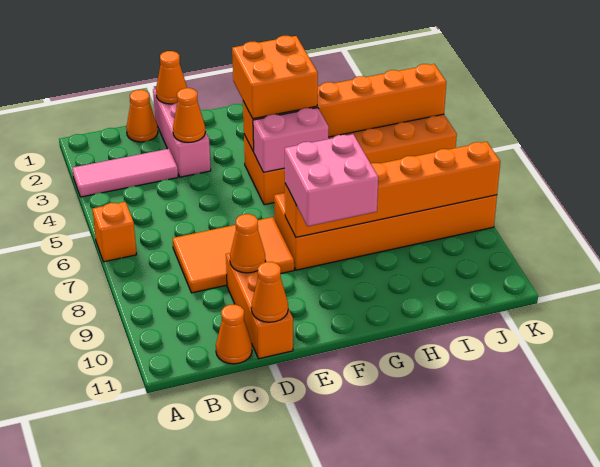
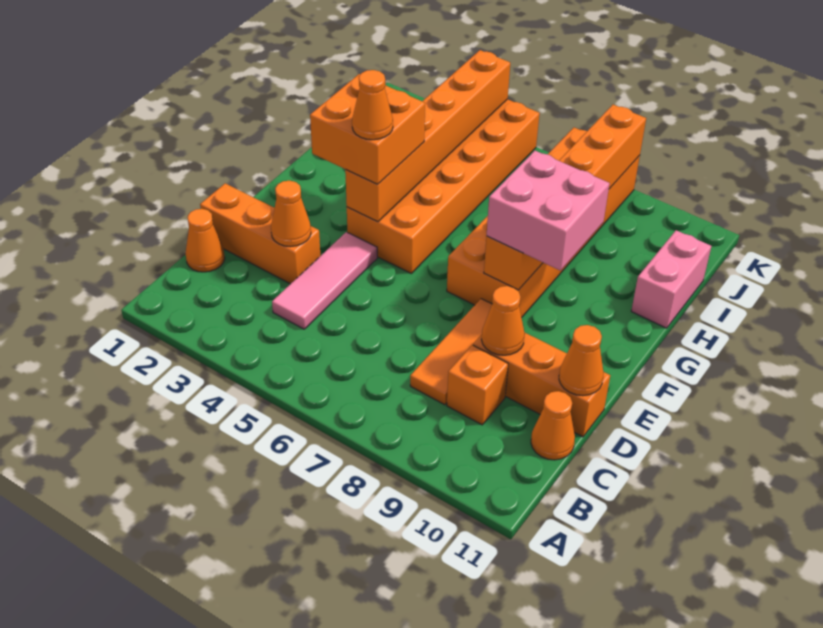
pink tile A3:C3 level 1 -> pink tile C4:E4 level 1
orange brick A6 level 1 -> orange brick C9 level 1
orange tile C7:E8 level 1 -> orange tile C8:E8 level 1
pink brick D1:D3 level 1 -> orange brick D1:D3 level 1
orange cone D1 level 2 -> orange cone F4 level 4
pink brick F5:G5 level 2 -> pink brick H11:I11 level 1

